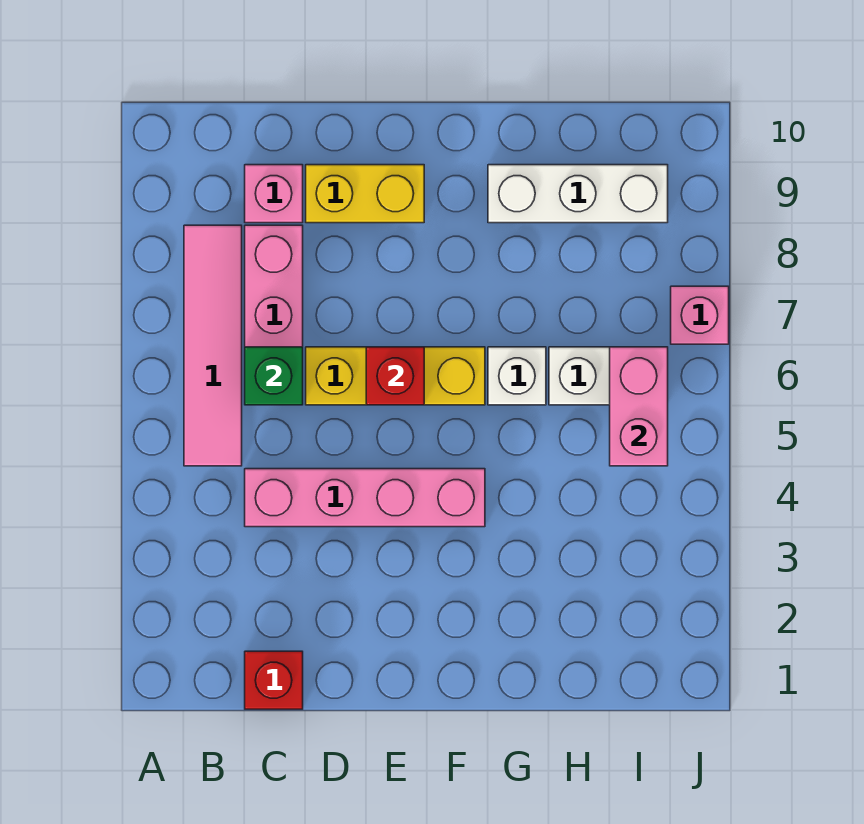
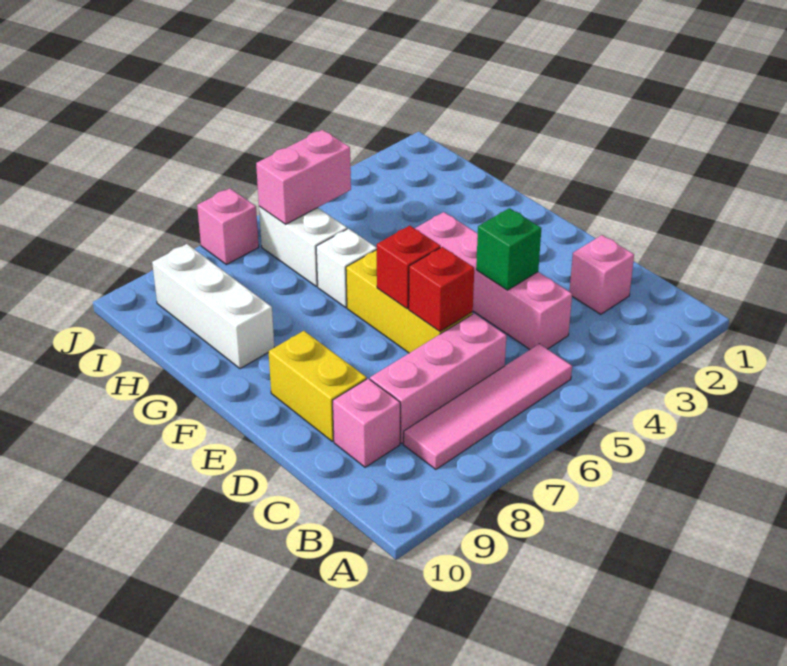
red brick C1 level 1 -> red brick D6 level 2
none -> pink brick C2 level 1
green brick C6 level 2 -> green brick D4 level 2

